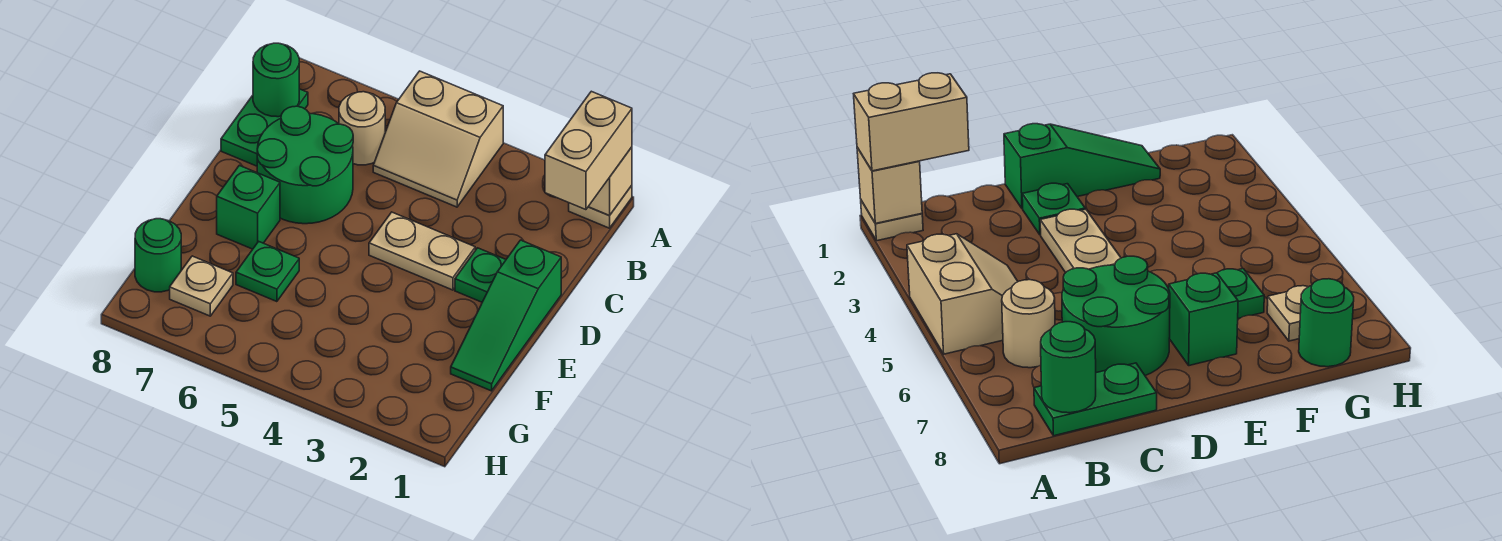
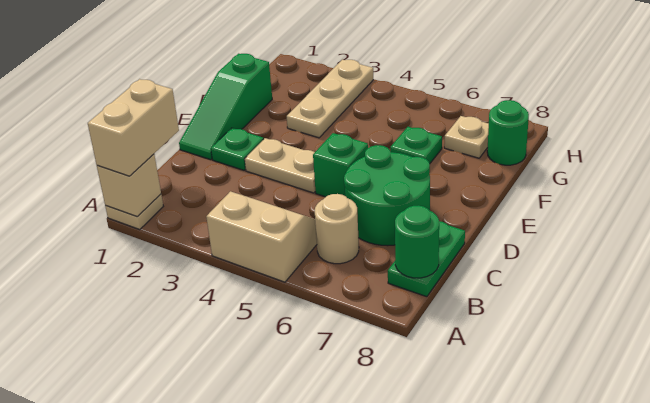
green slope D1:F1 level 1 top D -> green slope D1:F1 level 1 top F
green brick E7 level 1 -> green brick D5 level 1
none -> tan plate F3:H3 level 1

